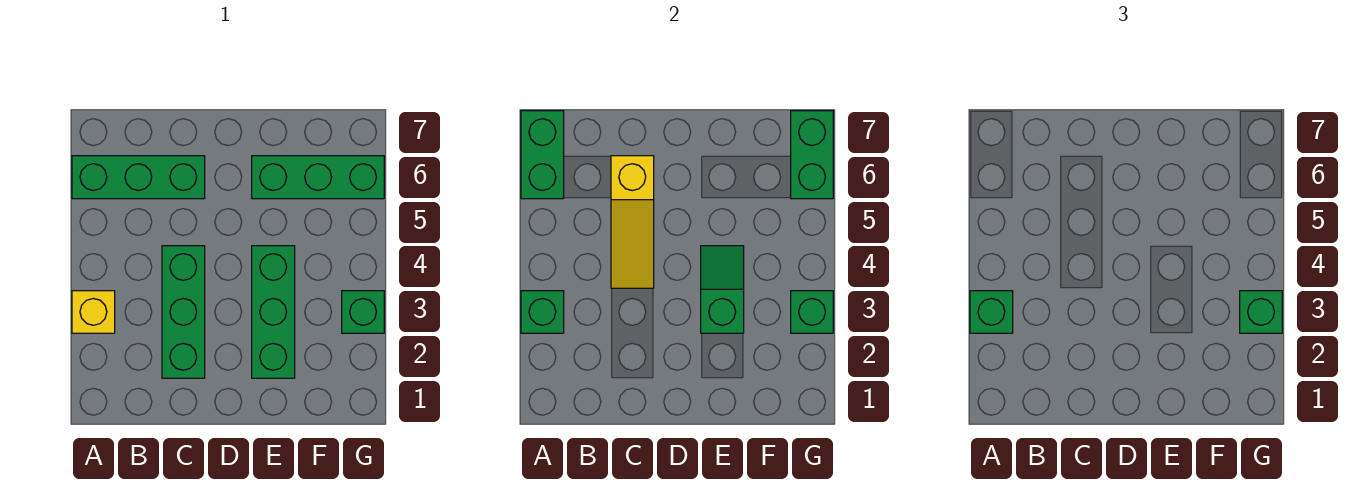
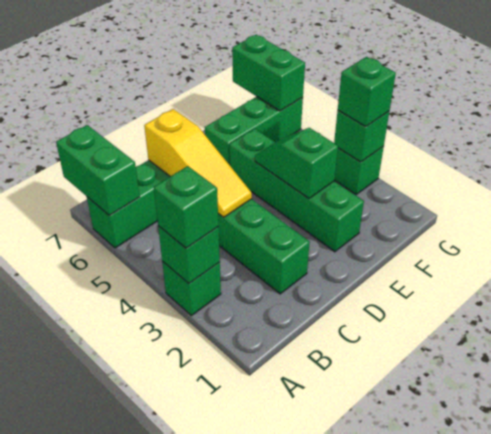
yellow brick A3 level 1 -> green brick A3 level 1
green brick E2:E4 level 1 -> green brick E2:E5 level 1

